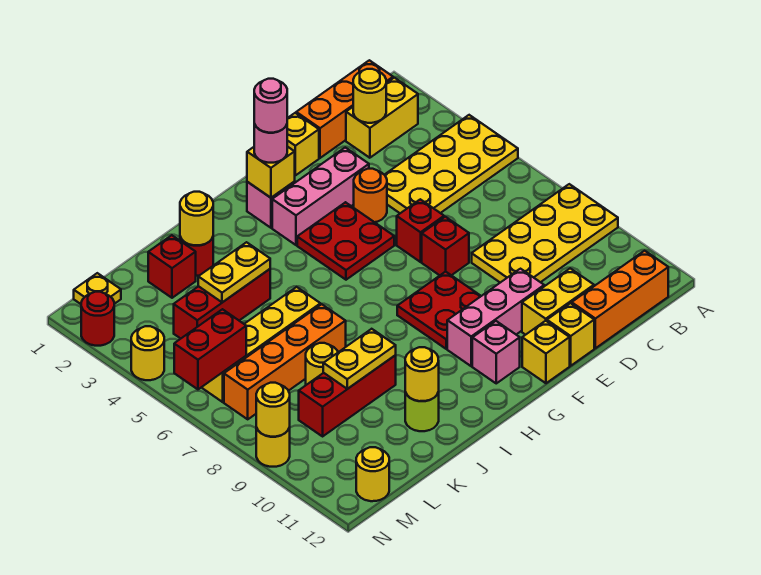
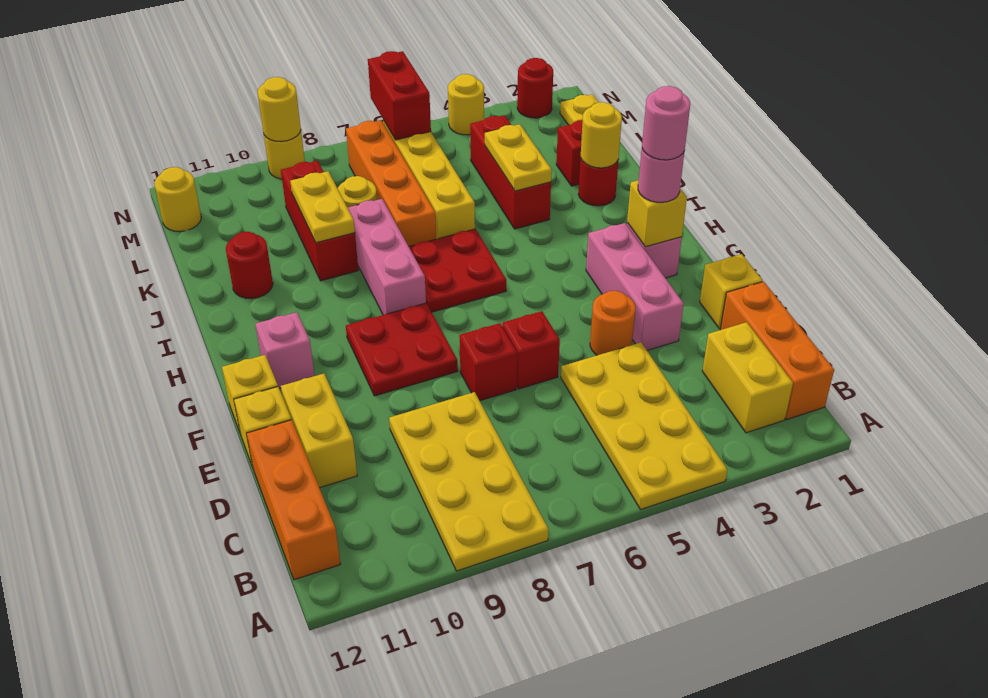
yellow round brick C2 level 2 -> none
pink brick E10:G10 level 1 -> pink brick H8:J8 level 1
red plate F4:G5 level 1 -> red plate H6:I7 level 1
lime round brick J11 level 1 -> red round brick J11 level 1
yellow round brick J11 level 2 -> none

